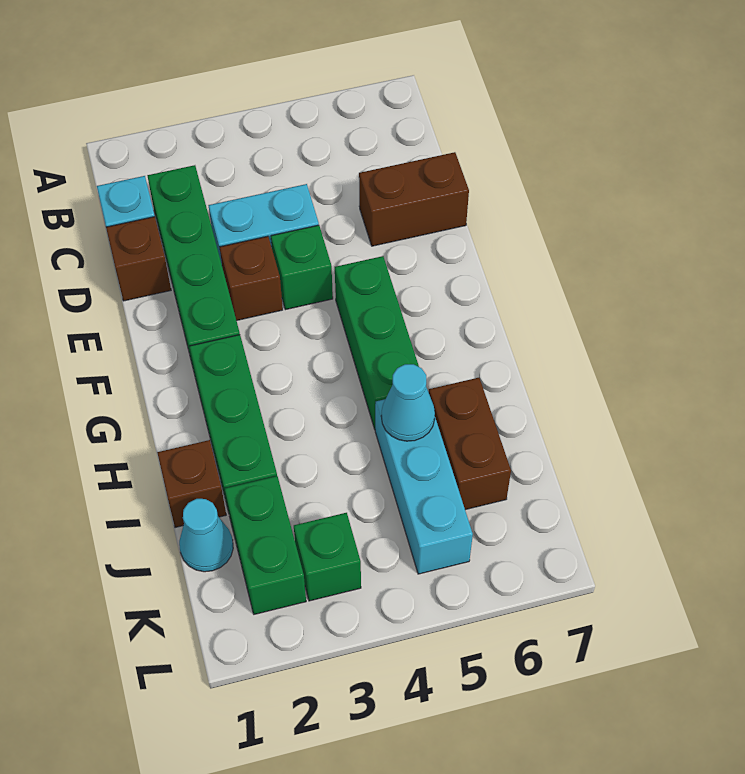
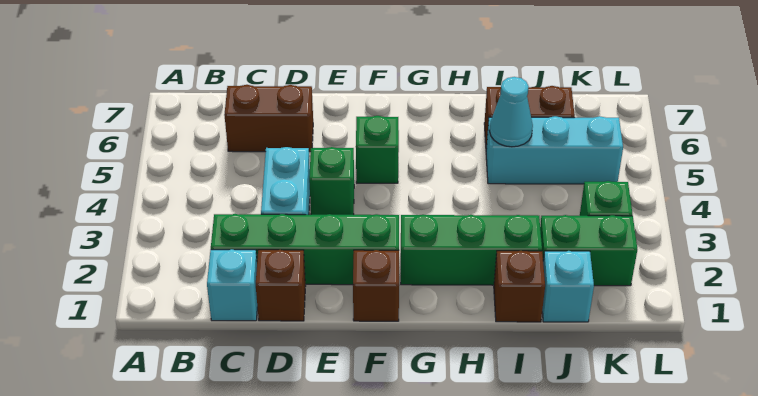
brown brick D6:D7 level 1 -> brown brick C6:D6 level 1
brown brick E3 level 1 -> brown brick F1 level 1
green brick F5:H5 level 1 -> green brick F5 level 1
cyan cone J1 level 1 -> cyan brick J1 level 1

